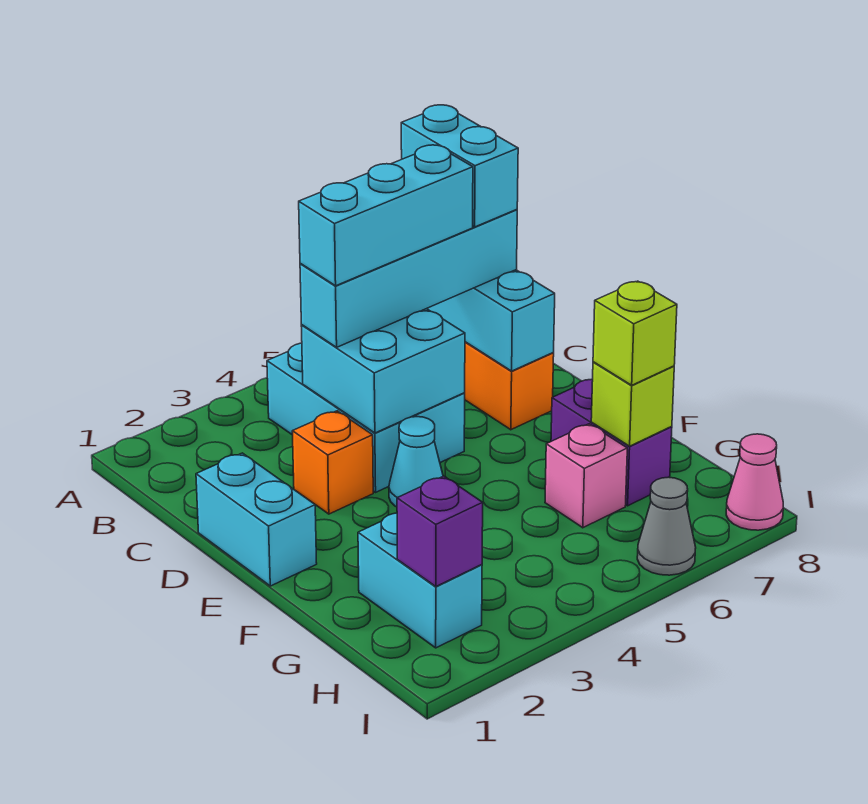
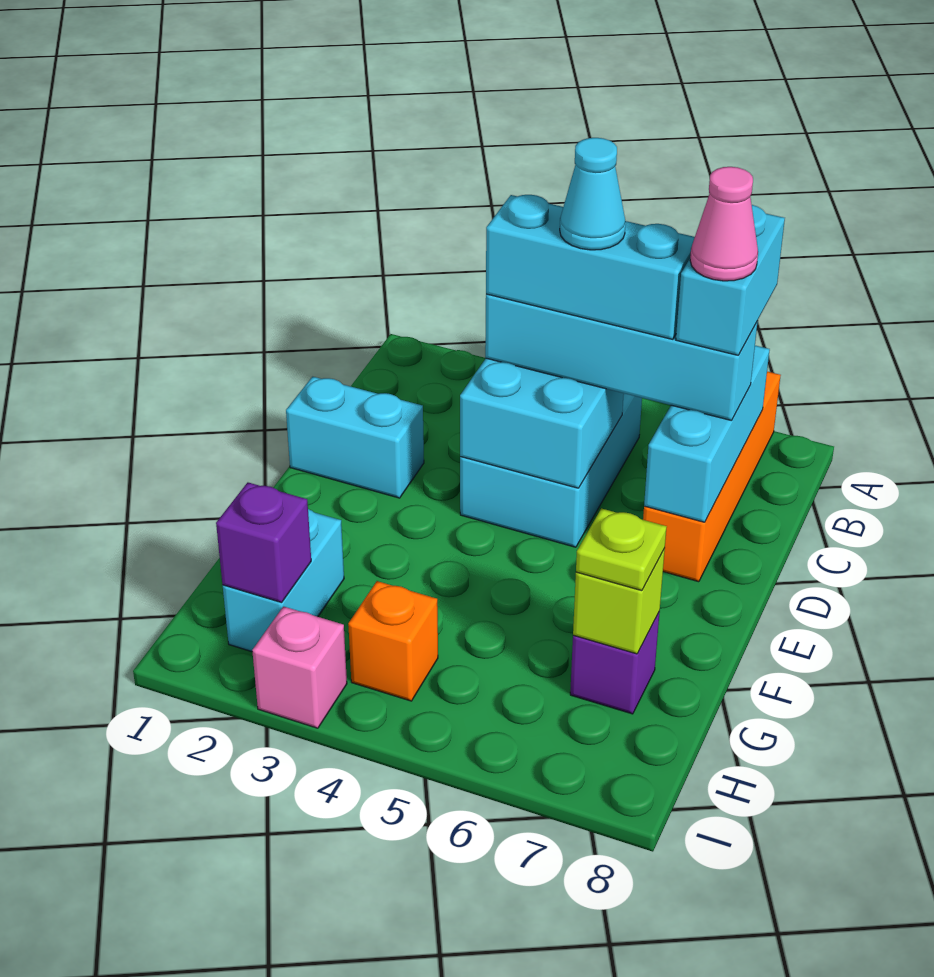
cyan brick D1:E1 level 1 -> cyan brick D1:D2 level 1
orange brick D3 level 1 -> orange brick H4 level 1
cyan cone E4 level 1 -> cyan cone C5 level 5
purple brick F7:G7 level 1 -> purple brick G7 level 1
pink brick G6 level 1 -> pink brick I3 level 1
lime brick G7 level 3 -> lime plate G7 level 3
grey cone I6 level 1 -> none
pink cone I8 level 1 -> pink cone C7 level 5

